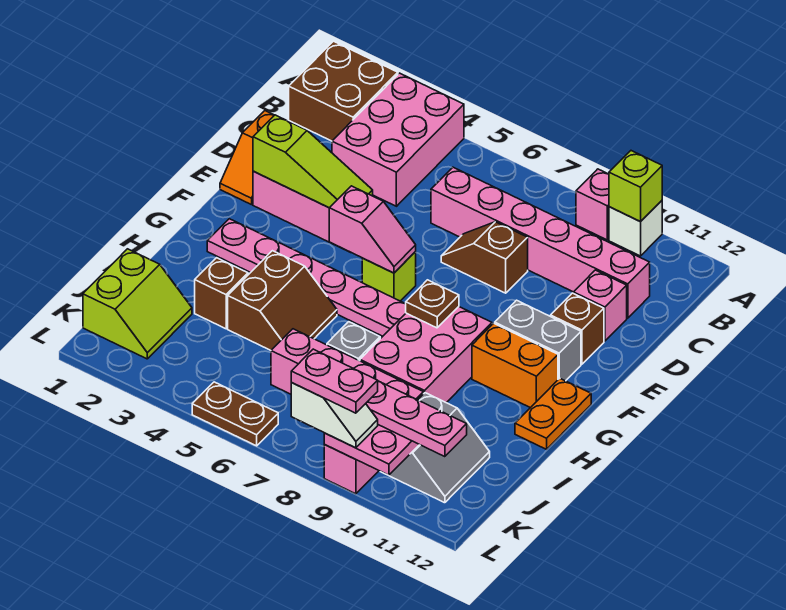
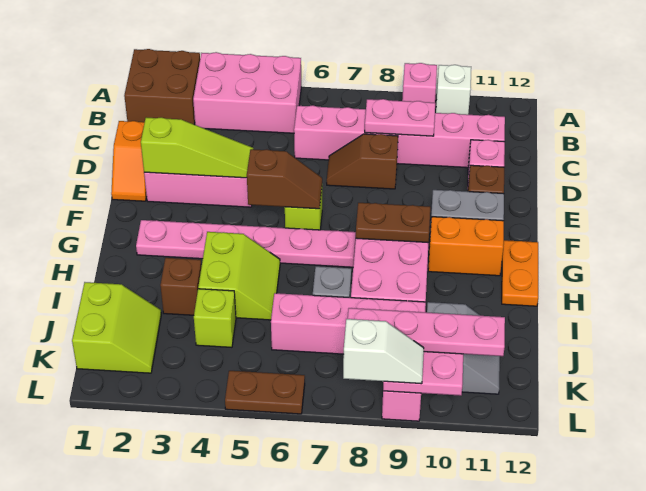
pink brick A3:C4 level 1 -> pink brick A3:B5 level 1
lime brick A10 level 2 -> lime brick J4 level 1
pink slope F5:F6 level 2 top 5 -> brown slope F5:F6 level 2 top 5
brown plate G8 level 2 -> brown plate G8:G9 level 2
brown slope H4:I5 level 1 top 4 -> lime slope H4:I5 level 1 top 4
pink plate L8:L9 level 4 -> pink plate C8:C9 level 2

